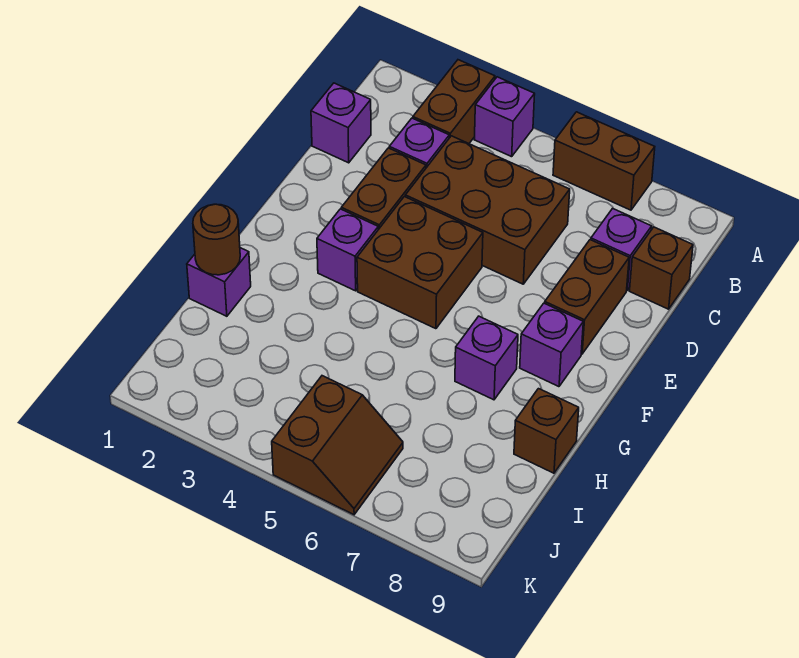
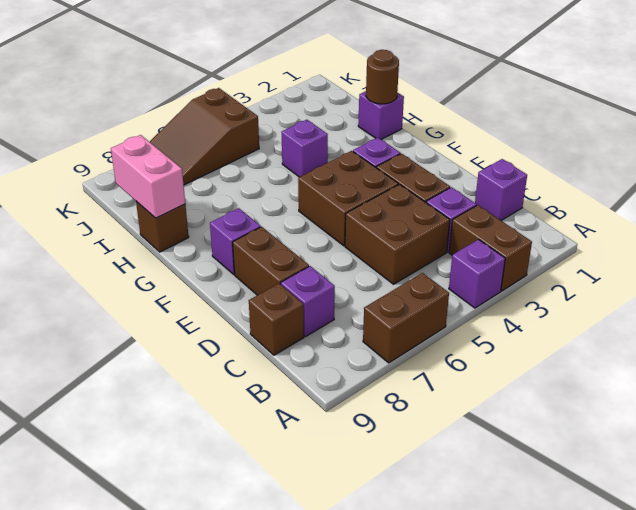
brown brick C4:D6 level 1 -> brown brick C4:D5 level 1
purple brick G7 level 1 -> purple brick H4 level 1
none -> pink brick H9:I9 level 2
brown slope J5:K6 level 1 top 5 -> brown slope J5:K7 level 1 top 5

